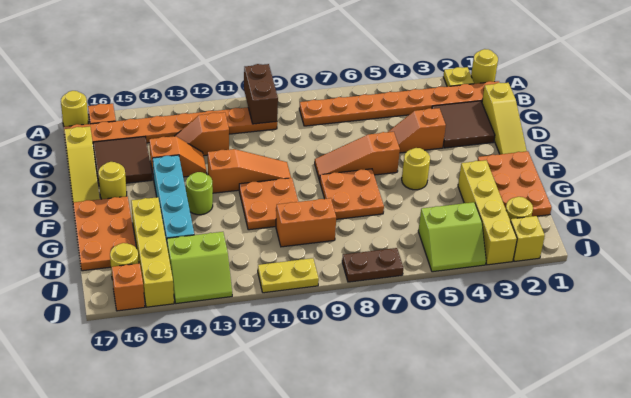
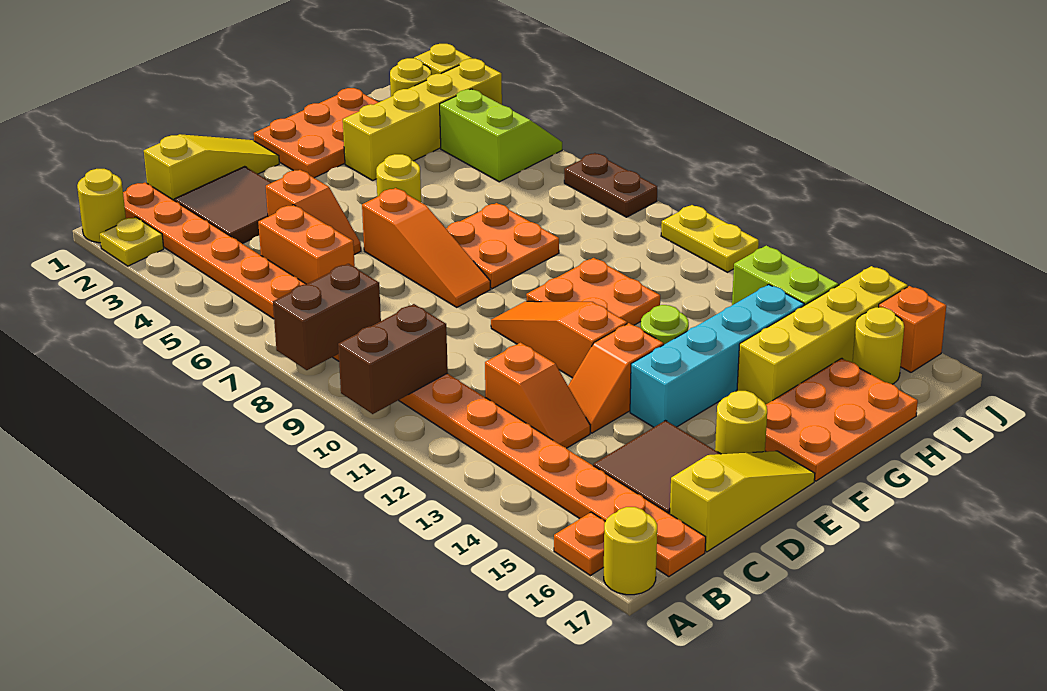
none -> brown brick A8:B8 level 2
orange slope D13:D14 level 1 top 14 -> orange slope D13:E13 level 1 top E
orange brick H9:H10 level 1 -> orange brick C5:C6 level 1

